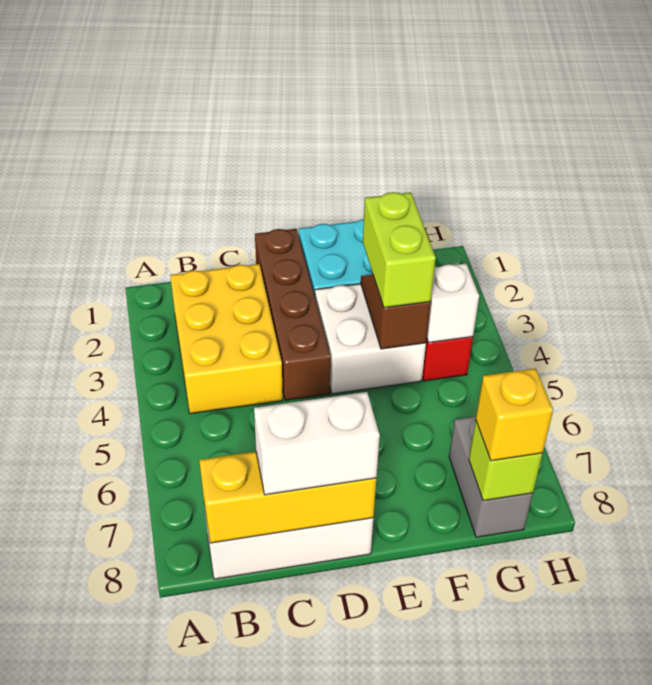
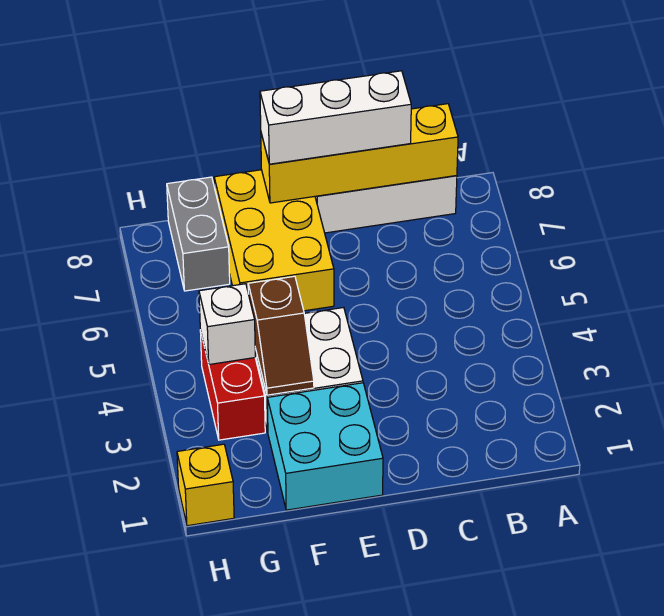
yellow brick B2:C4 level 1 -> yellow brick E6:F8 level 1
yellow brick B8:D8 level 2 -> yellow brick B8:E8 level 2
white brick C8:D8 level 3 -> white brick C8:E8 level 3
brown brick D1:D4 level 1 -> none
lime brick F3:F4 level 3 -> none
lime brick G8 level 2 -> none
yellow brick G8 level 3 -> yellow brick H1 level 1

